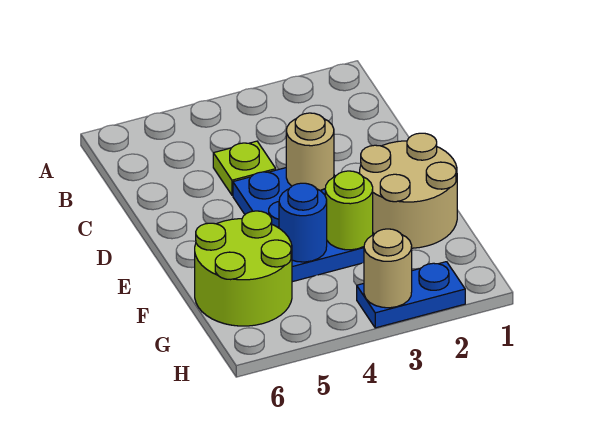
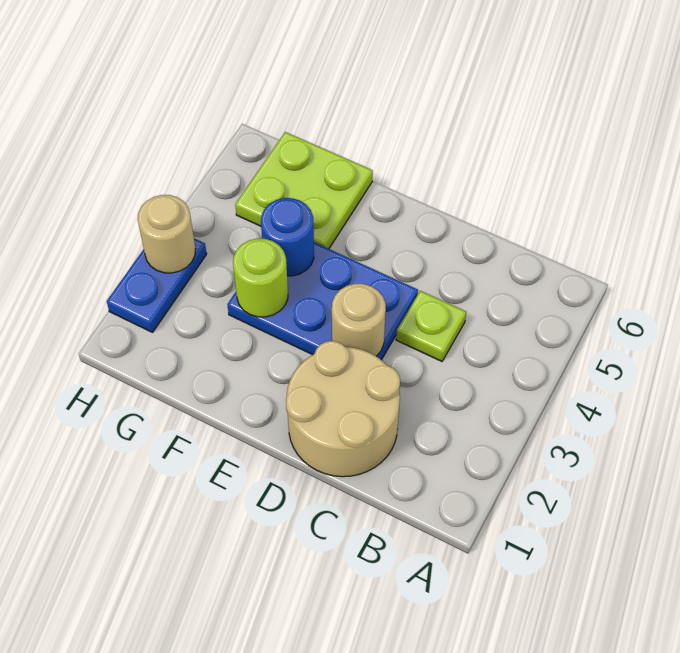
tan round brick E1:F2 level 1 -> tan round brick C1:D2 level 1
lime round brick F5:G6 level 1 -> lime plate F5:G6 level 1

